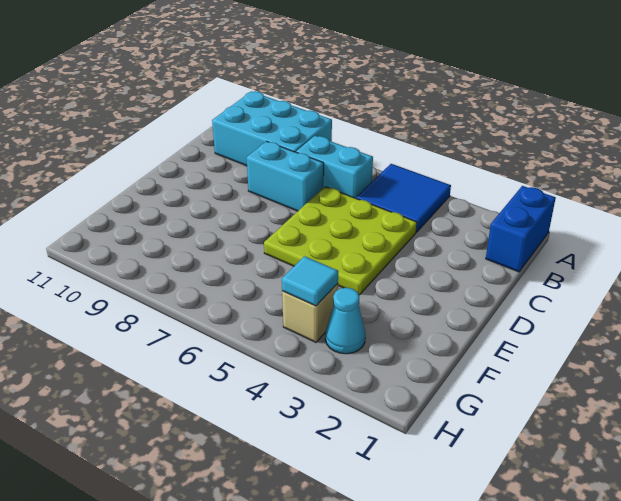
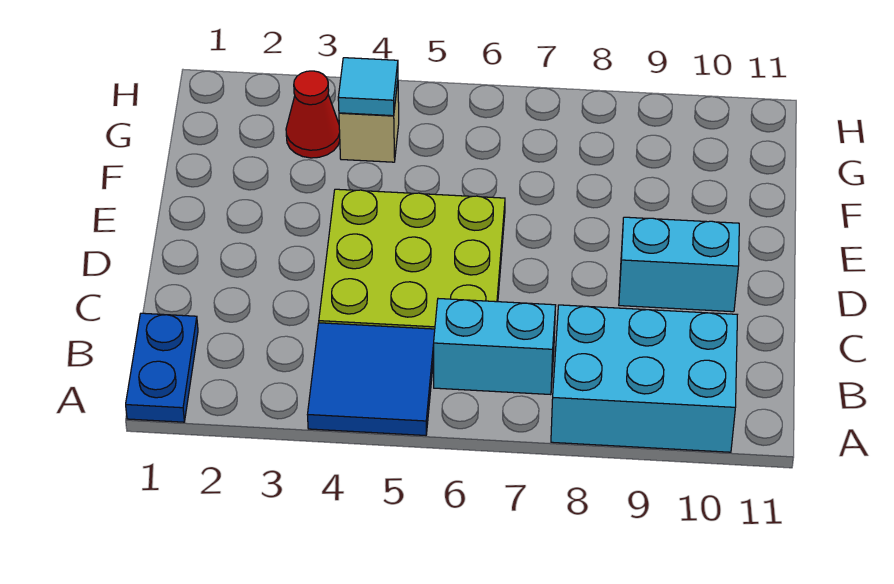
blue brick A1:B1 level 1 -> blue plate A1:B1 level 1
cyan brick C7:C8 level 1 -> cyan brick D9:D10 level 1
cyan cone G3 level 1 -> red cone G3 level 1

